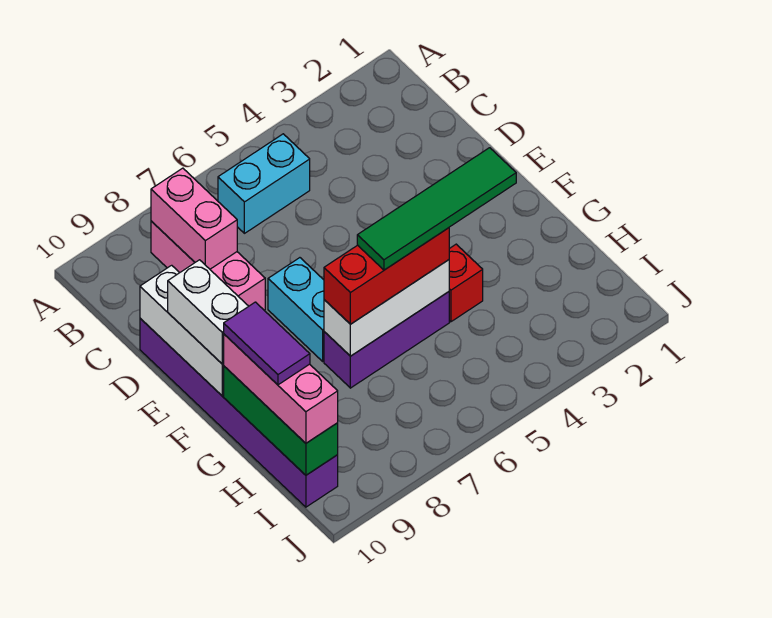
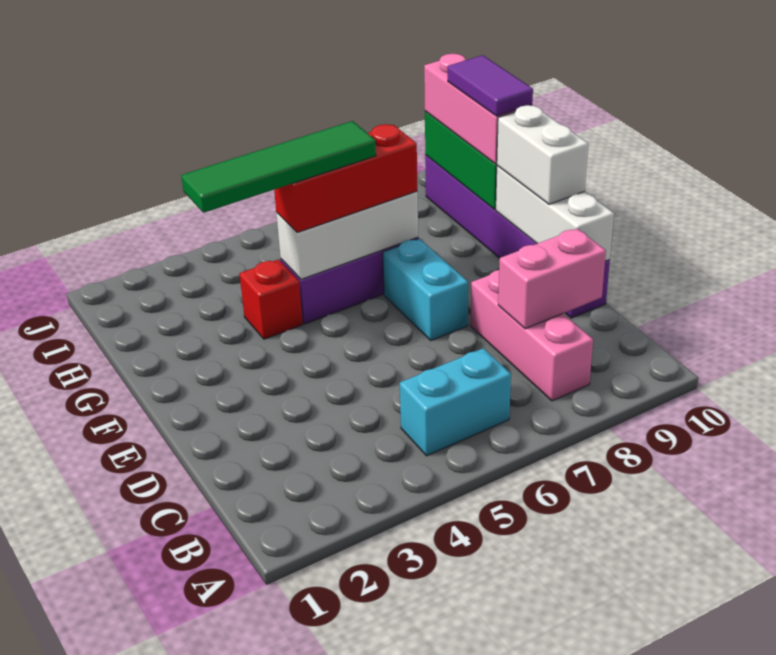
pink brick B8:C8 level 2 -> pink brick C8:C9 level 2

